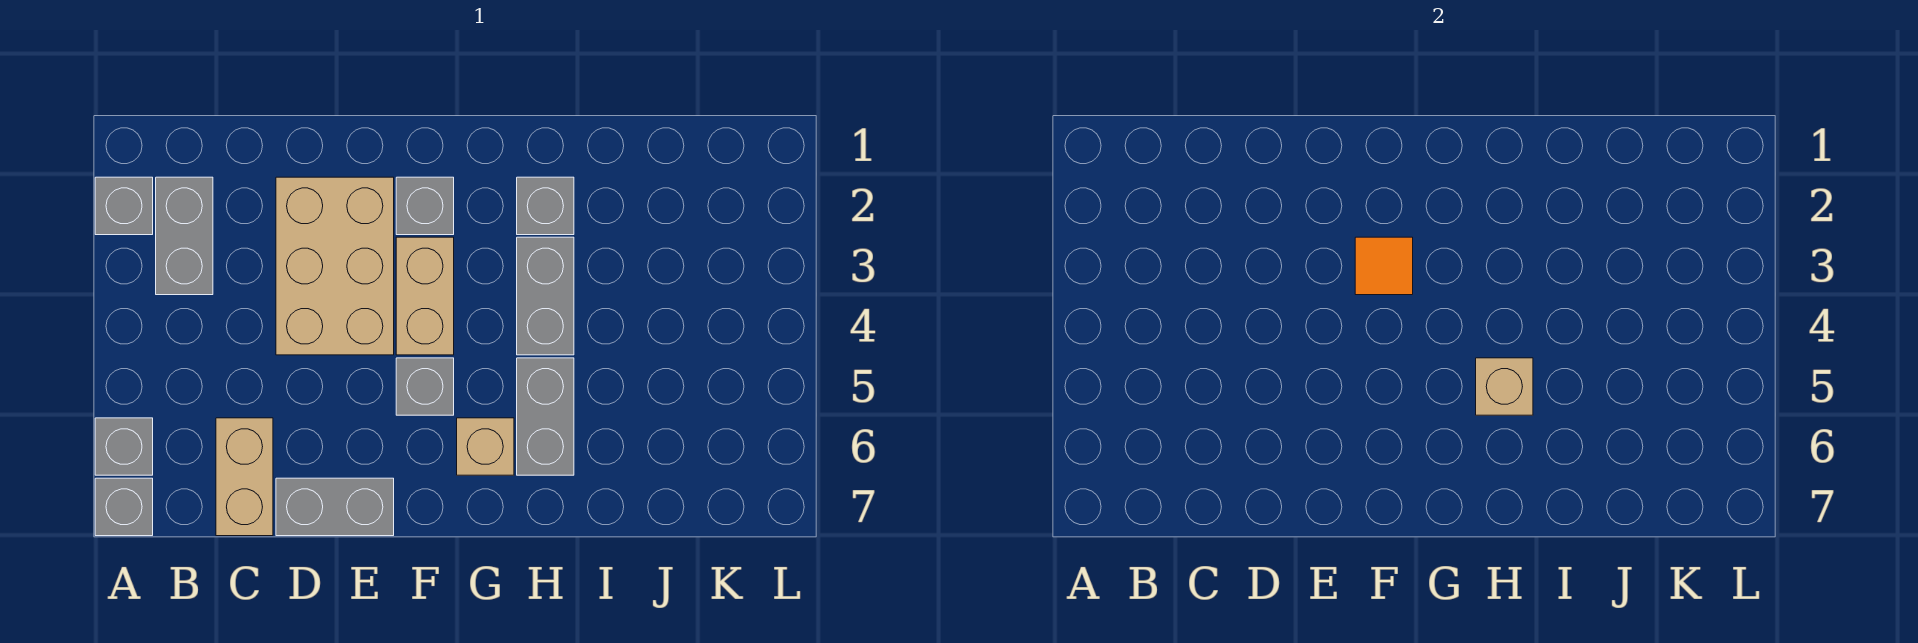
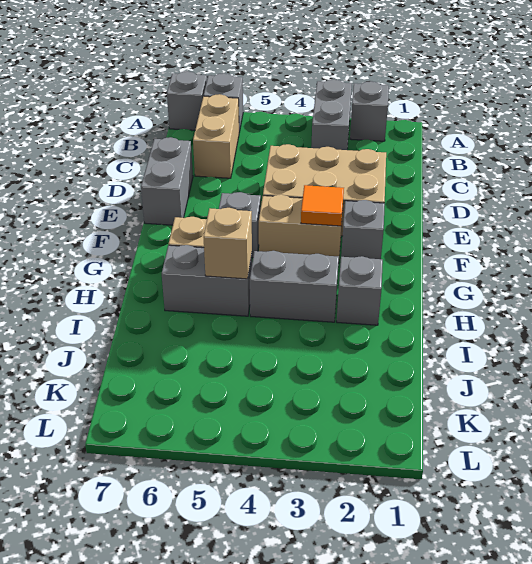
grey brick B2:B3 level 1 -> grey brick A3:B3 level 1
tan brick C6:C7 level 1 -> tan brick B6:C6 level 1

